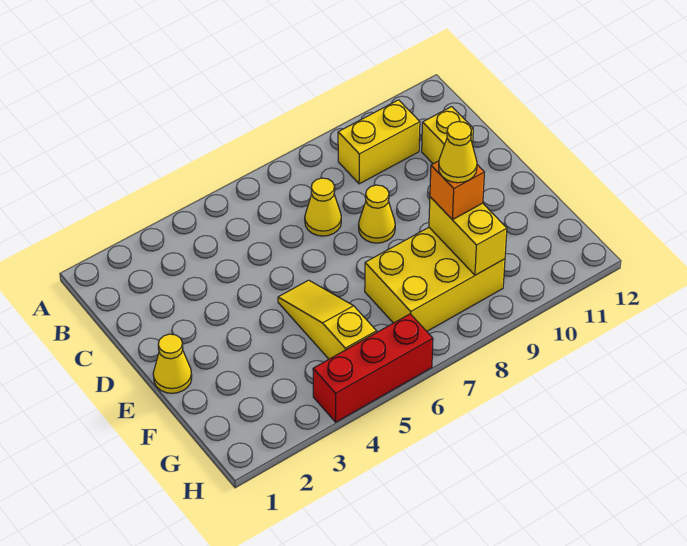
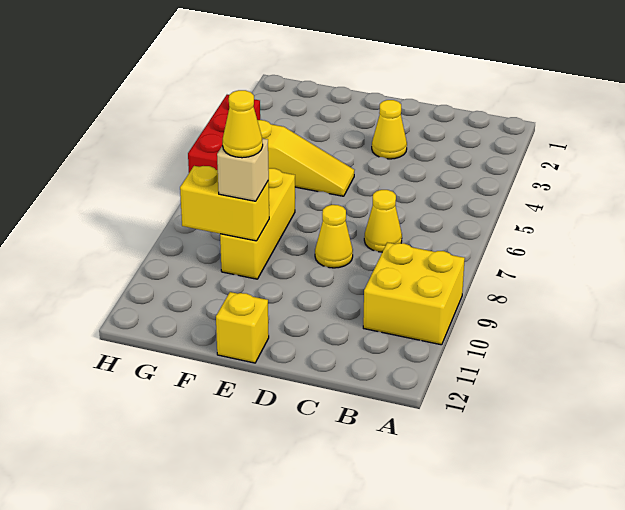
yellow brick B9:B10 level 1 -> yellow brick A9:B10 level 1
yellow brick C11 level 1 -> yellow brick E12 level 1
yellow cone E1 level 1 -> yellow cone D3 level 1
yellow brick F7:G9 level 1 -> yellow brick F7:F9 level 1
orange brick F9 level 3 -> tan brick F9 level 3

